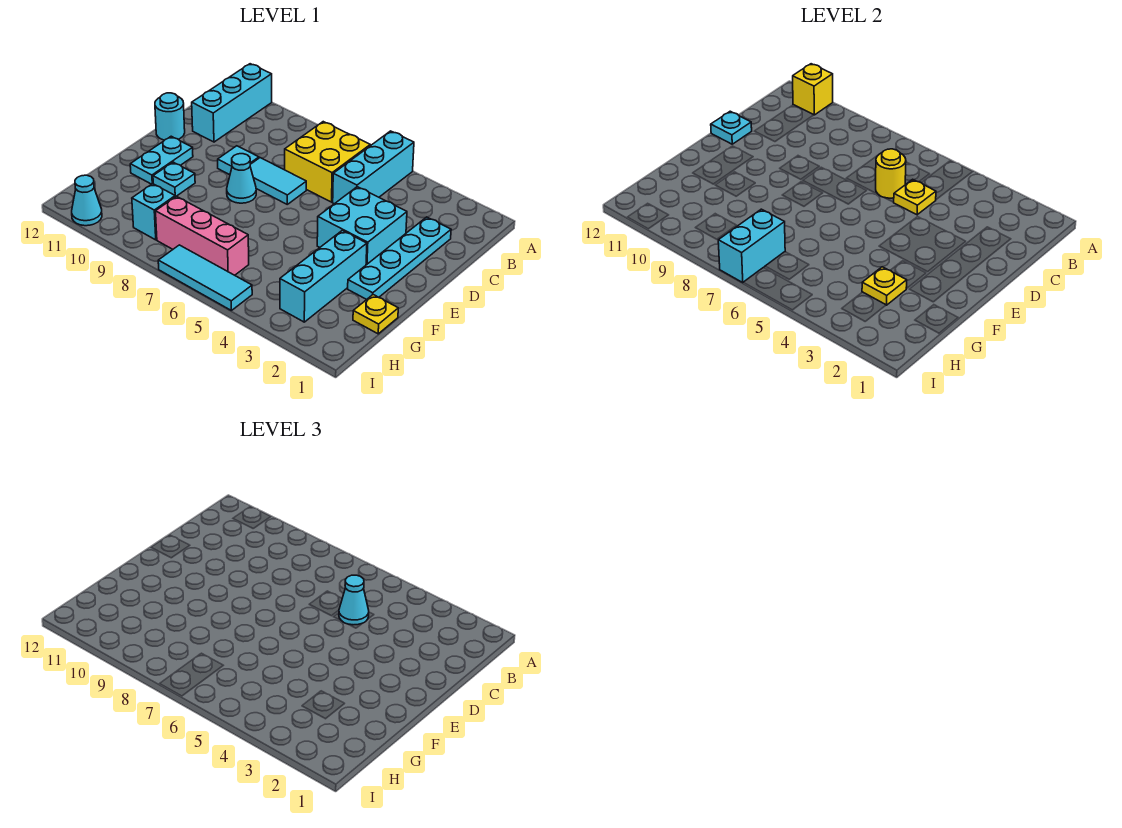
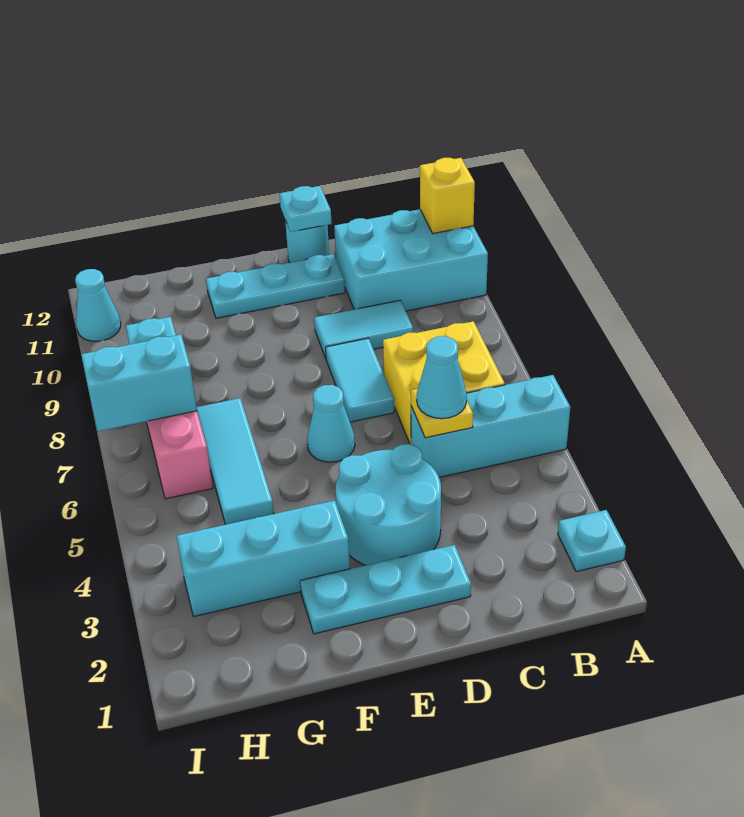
cyan brick A11:C11 level 1 -> cyan brick A10:C11 level 1
cyan plate C2:F2 level 1 -> cyan plate D2:F2 level 1
yellow round brick C6 level 2 -> none
cyan brick D3:E4 level 1 -> cyan round brick D3:E4 level 1
cyan tile D9 level 1 -> cyan tile C9:D9 level 1
cyan cone E8 level 1 -> cyan cone E6 level 1
cyan plate E11:F11 level 1 -> cyan plate D11:F11 level 1
cyan plate F10 level 1 -> cyan plate A2 level 1
yellow plate G1 level 1 -> none
yellow plate G3 level 2 -> none
cyan tile I5:I7 level 1 -> cyan tile G5:G7 level 1

